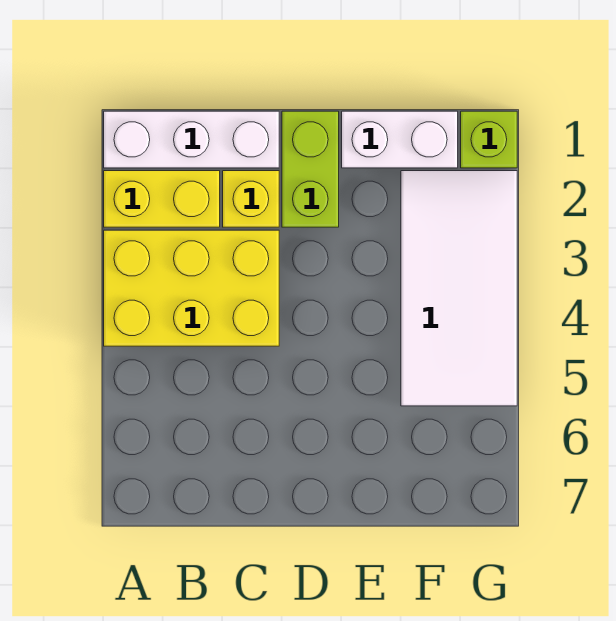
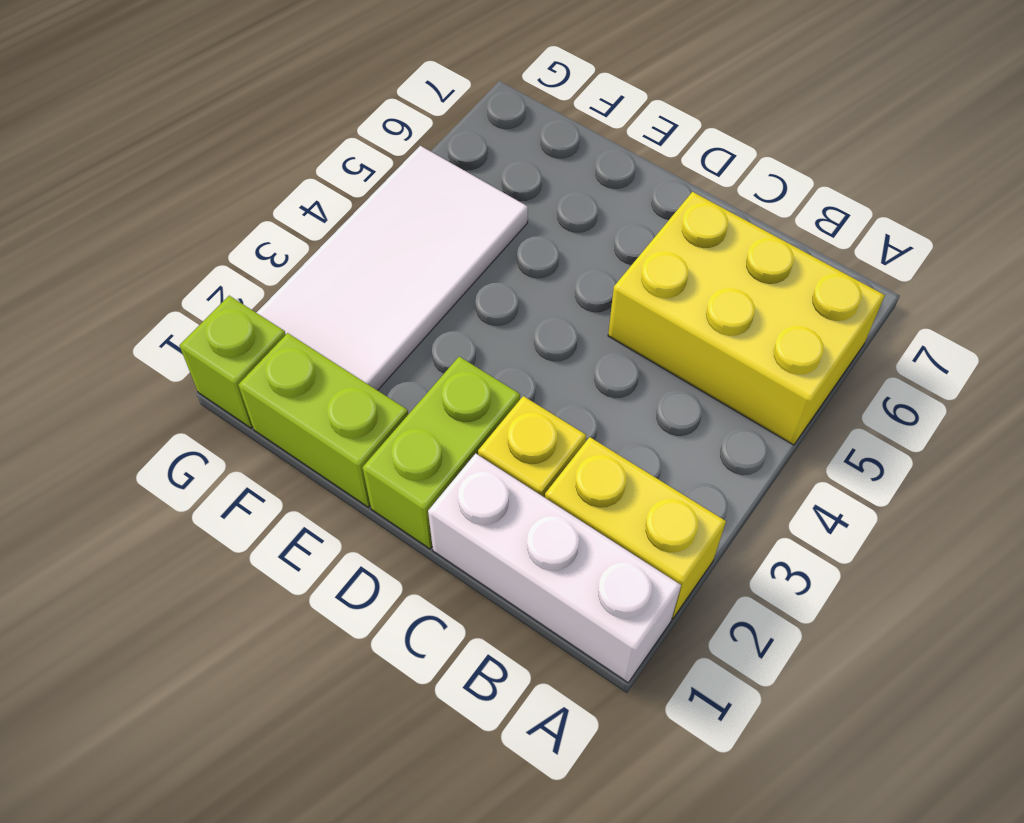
yellow brick A3:C4 level 1 -> yellow brick A5:C6 level 1
white brick E1:F1 level 1 -> lime brick E1:F1 level 1

